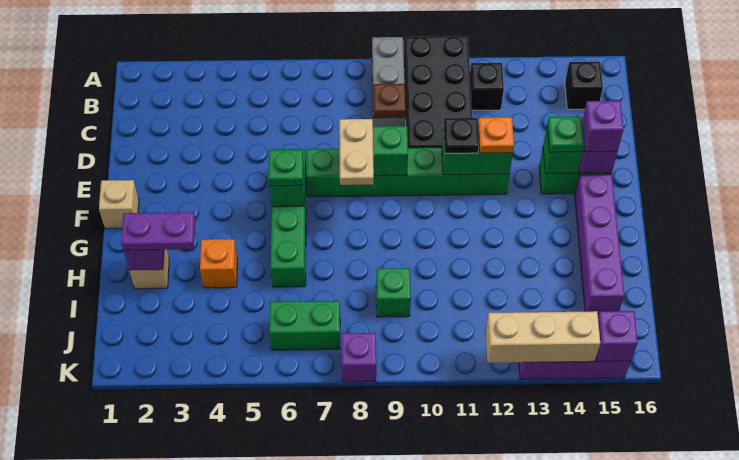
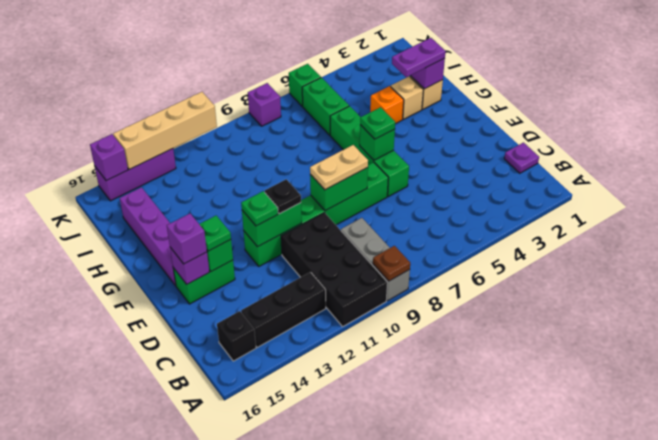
black brick B12 level 1 -> black brick B12:B14 level 1
none -> purple plate C1 level 1
brown plate C9 level 2 -> brown plate A9 level 2
tan plate E8:F8 level 3 -> tan plate E8:E9 level 3
orange plate E12 level 3 -> green plate E12 level 3
tan brick F1 level 1 -> tan brick H3 level 1
green brick I9 level 1 -> green brick K6 level 1
green brick J6:J7 level 1 -> green brick I6:J6 level 1
tan brick K12:K14 level 2 -> tan brick K11:K14 level 2

